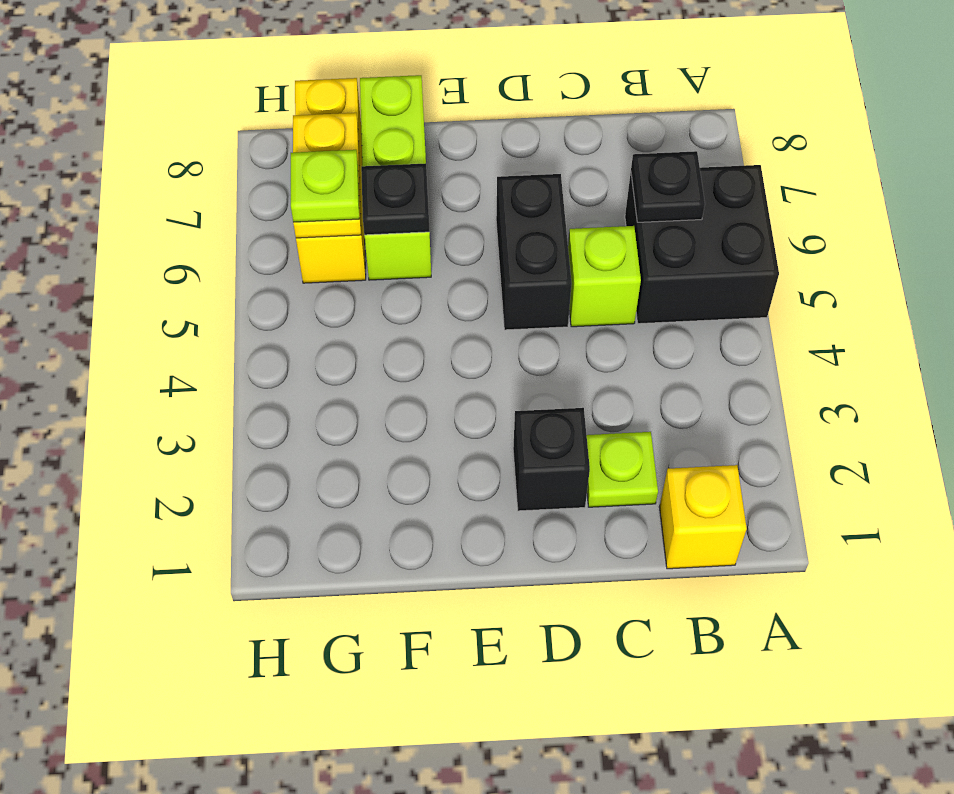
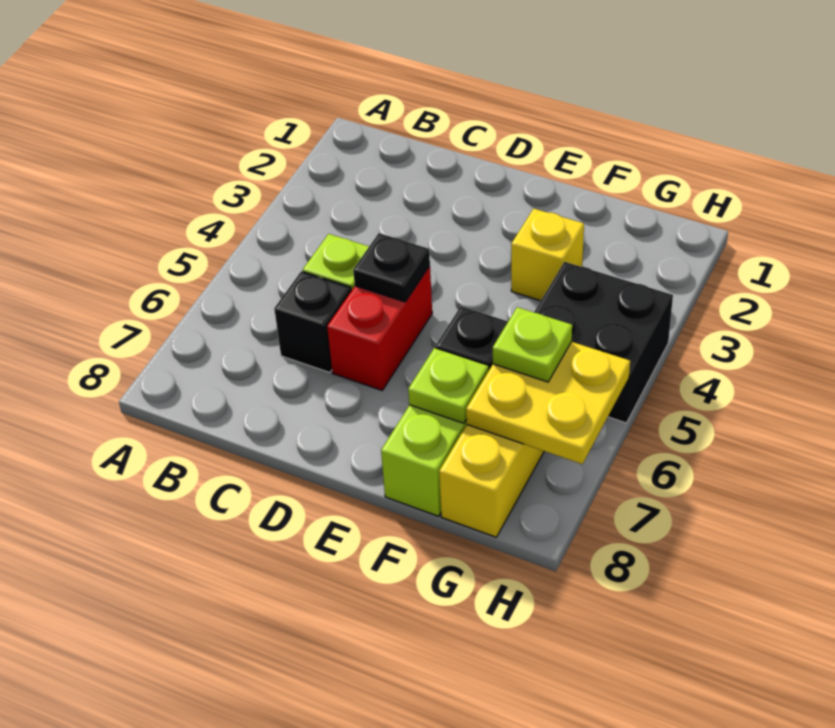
black brick A5:B6 level 1 -> black brick G4:H5 level 1
yellow brick B1 level 1 -> yellow brick F3 level 1
black plate B6 level 2 -> black plate D5 level 2
lime plate C2 level 1 -> lime plate F7 level 2
black brick D2 level 1 -> black brick C6 level 1
black brick D5:D6 level 1 -> red brick D5:D6 level 1
yellow plate G6:G7 level 2 -> yellow plate G6:H7 level 2

